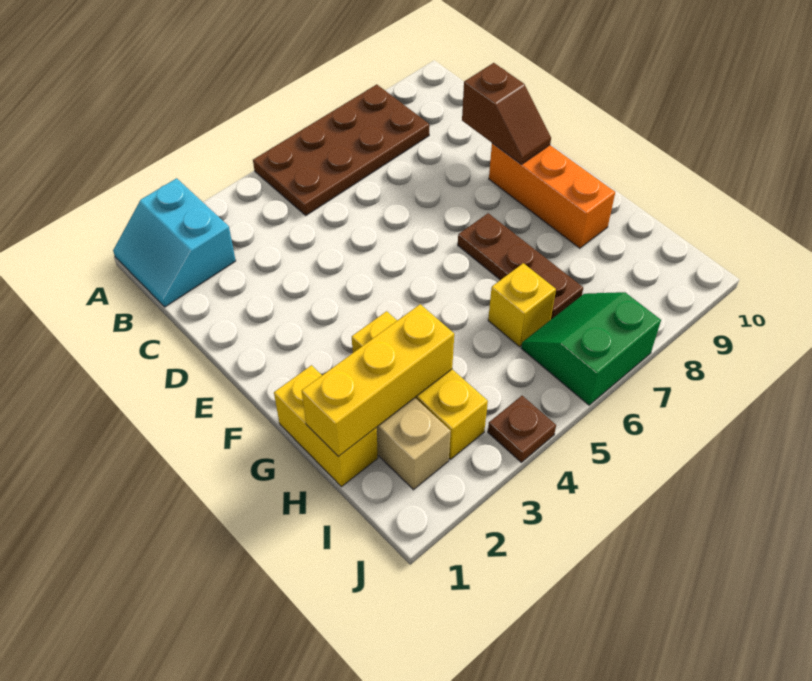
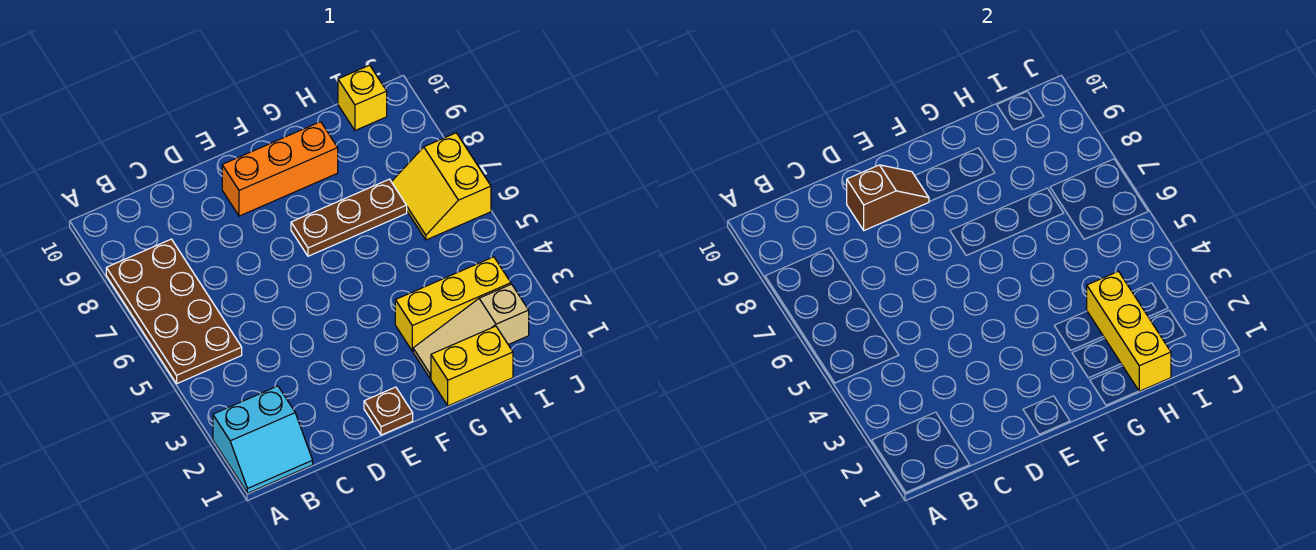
yellow brick H6 level 1 -> yellow brick I10 level 1
green slope I6:J7 level 1 top J -> yellow slope I6:J7 level 1 top J
brown plate J4 level 1 -> brown plate E1 level 1

